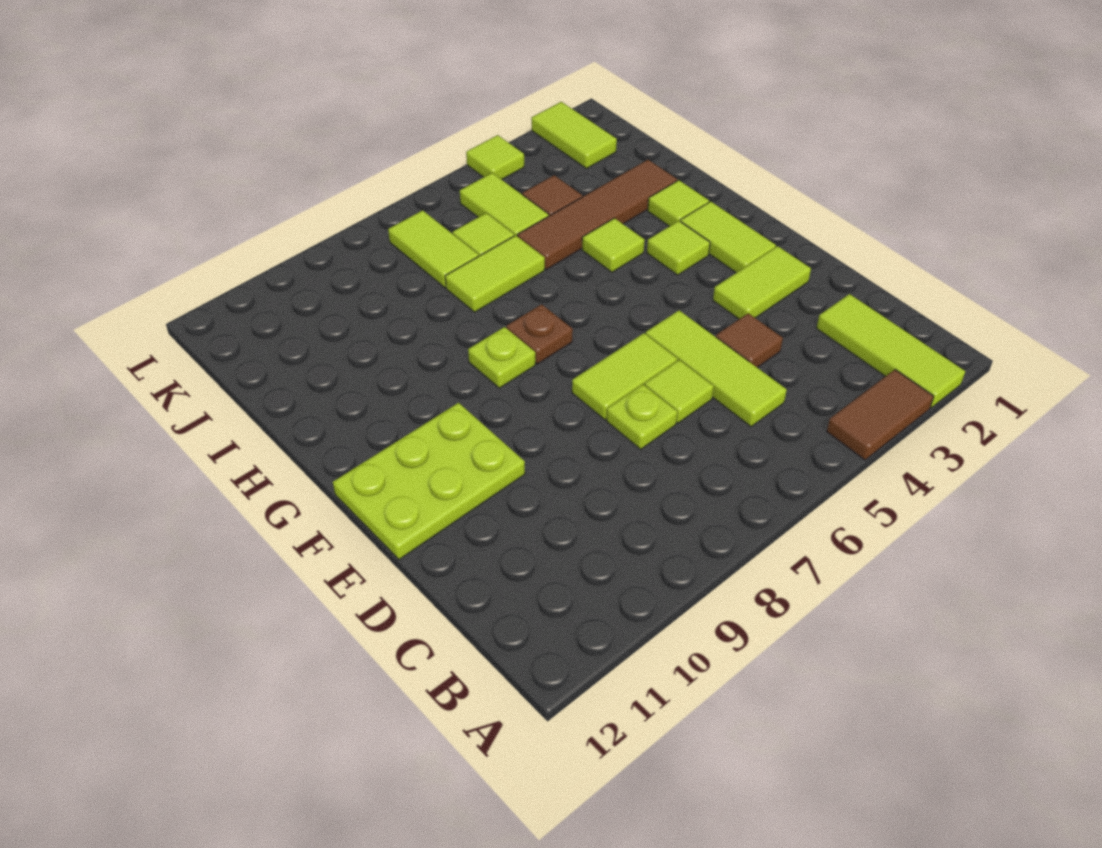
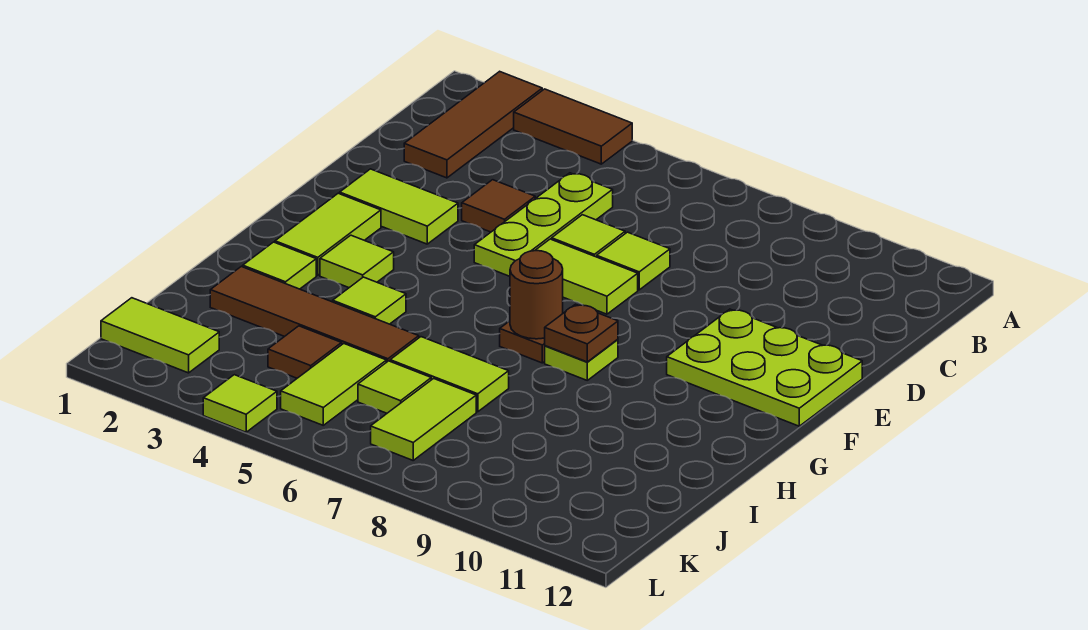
lime tile A2:C2 level 1 -> brown tile A2:C2 level 1
lime tile C5:E5 level 1 -> lime plate C5:E5 level 1
lime plate D7 level 1 -> lime tile D7 level 1
none -> brown round brick G7 level 2
none -> brown plate G8 level 2
lime tile K2:L2 level 1 -> lime tile K1:K2 level 1

